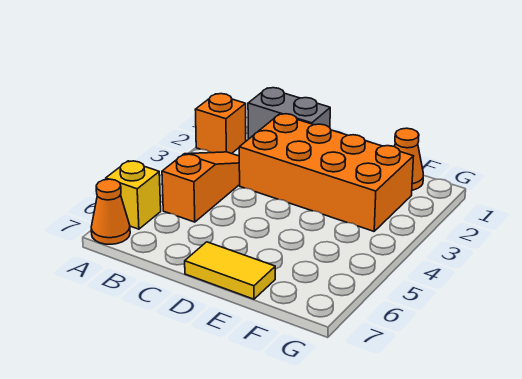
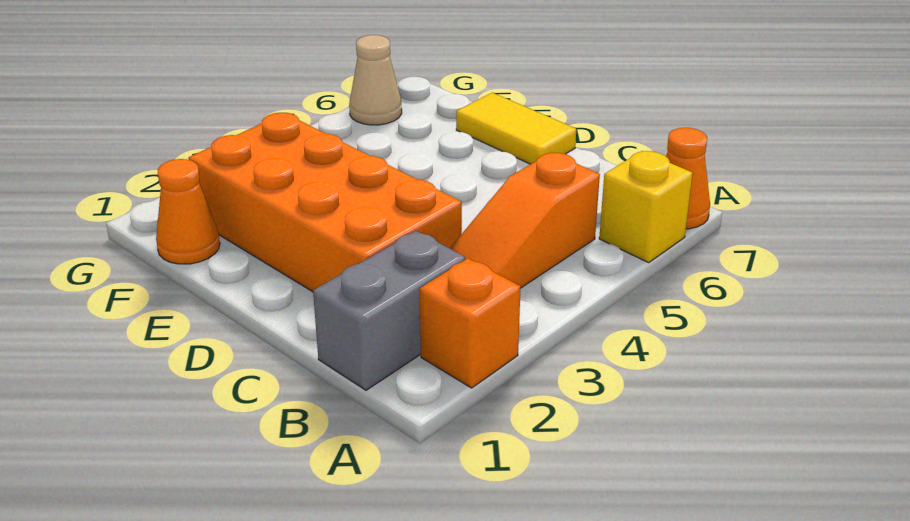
grey brick B1:C1 level 1 -> grey brick B1:B2 level 1
none -> tan cone G6 level 1

